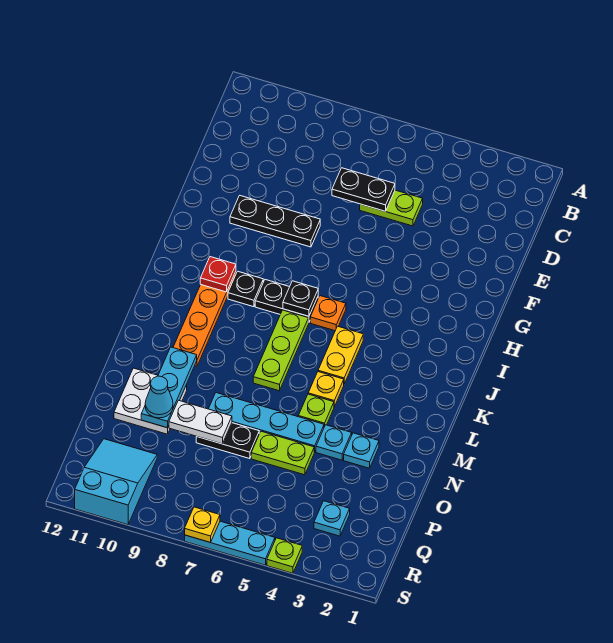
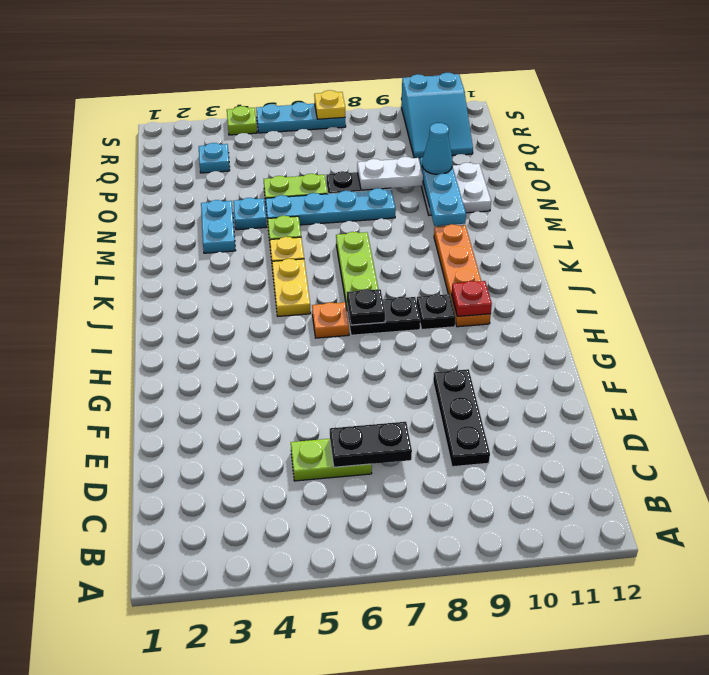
black plate F8:F10 level 1 -> black plate D9:F9 level 1
cyan plate N3 level 1 -> cyan plate M3:N3 level 1

